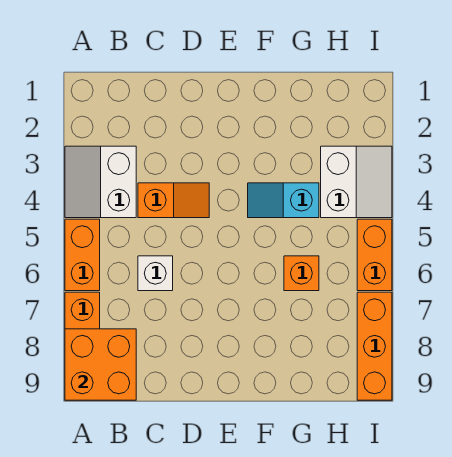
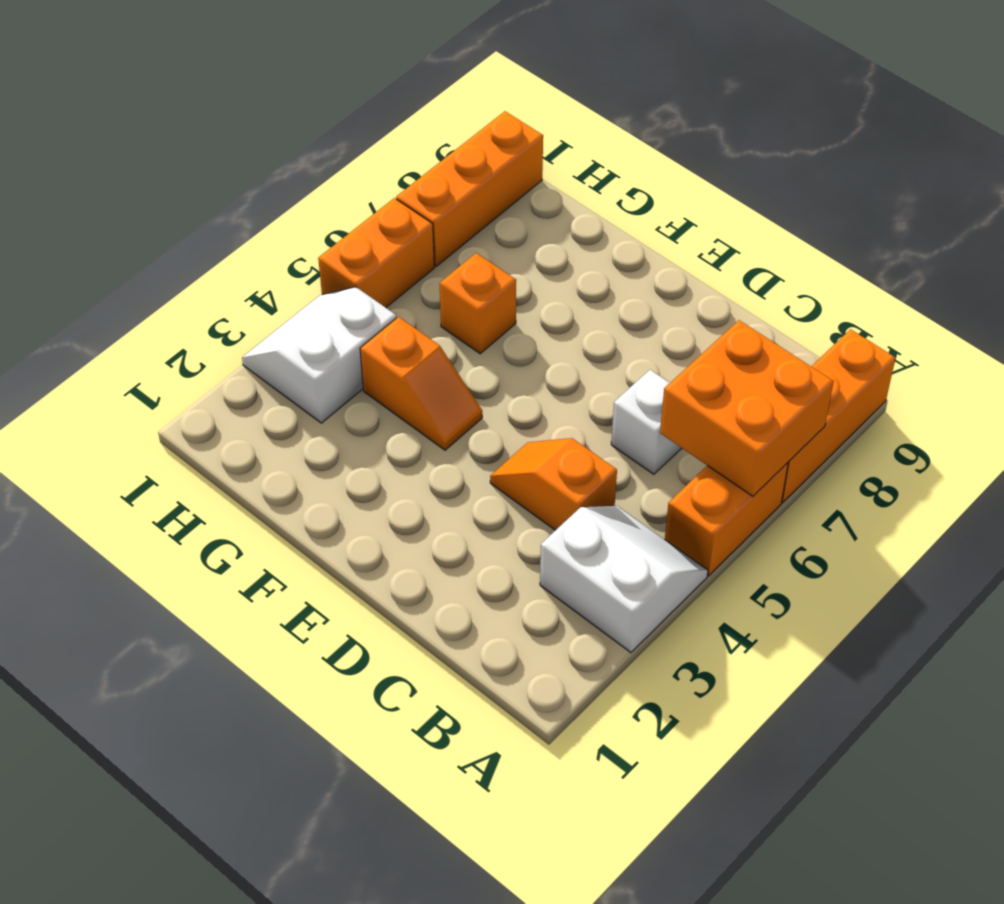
white slope A3:B4 level 1 top B -> white slope A3:B4 level 1 top 3
orange brick A8:B9 level 2 -> orange brick A6:B7 level 2
cyan slope F4:G4 level 1 top G -> orange slope F4:G4 level 1 top G

